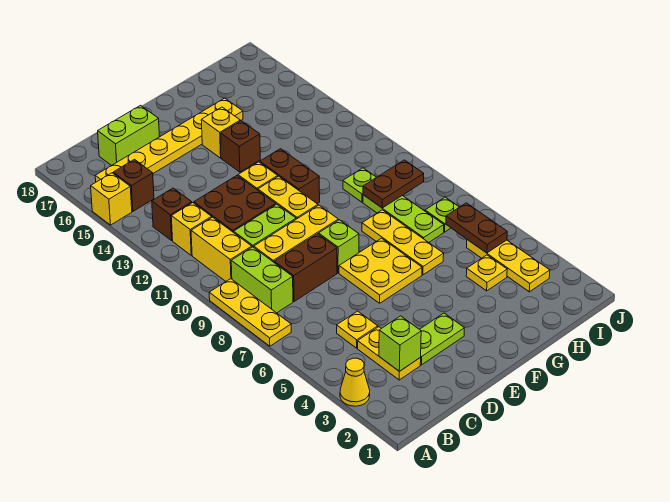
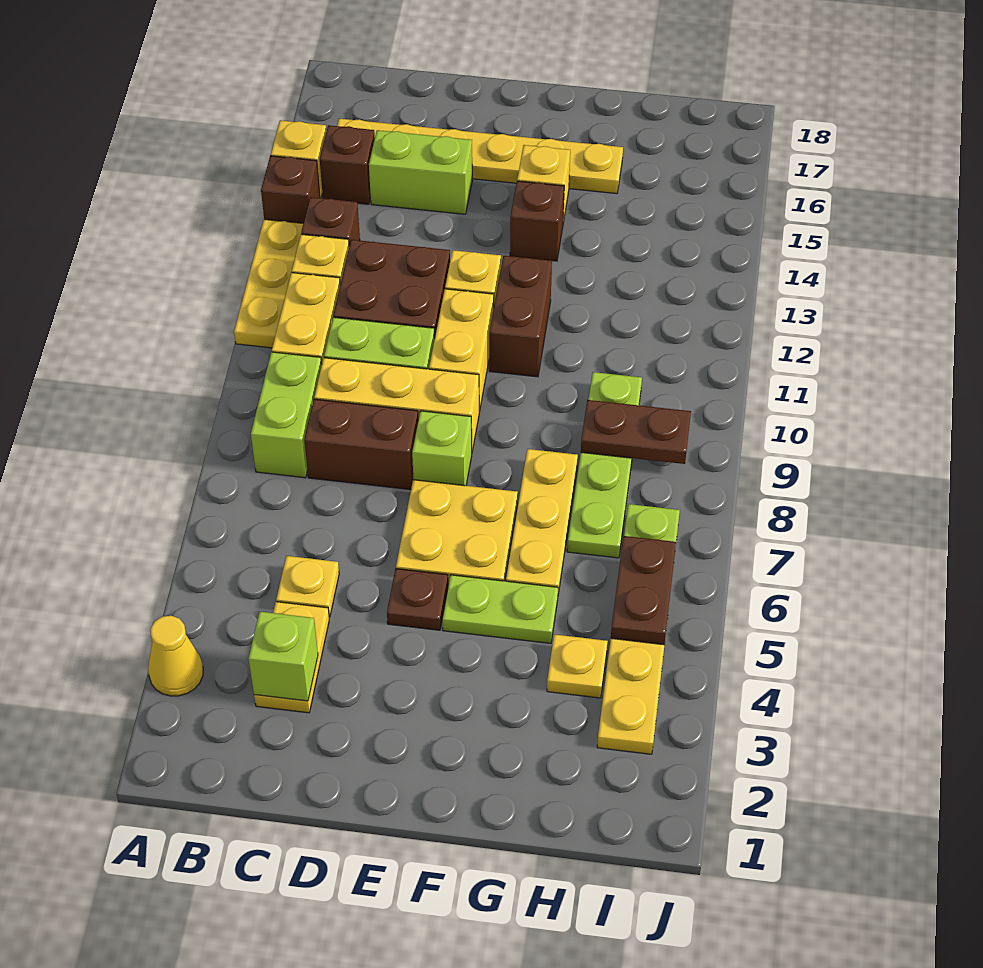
yellow plate A7:A9 level 1 -> yellow plate A11:A13 level 1
none -> brown brick A14 level 1
lime brick C17:D17 level 1 -> lime brick C15:D15 level 1
lime plate D3:E3 level 1 -> lime plate F5:G5 level 1
none -> brown plate E5 level 1

